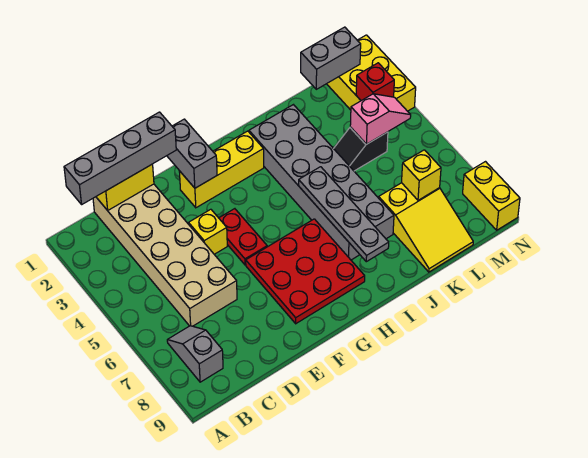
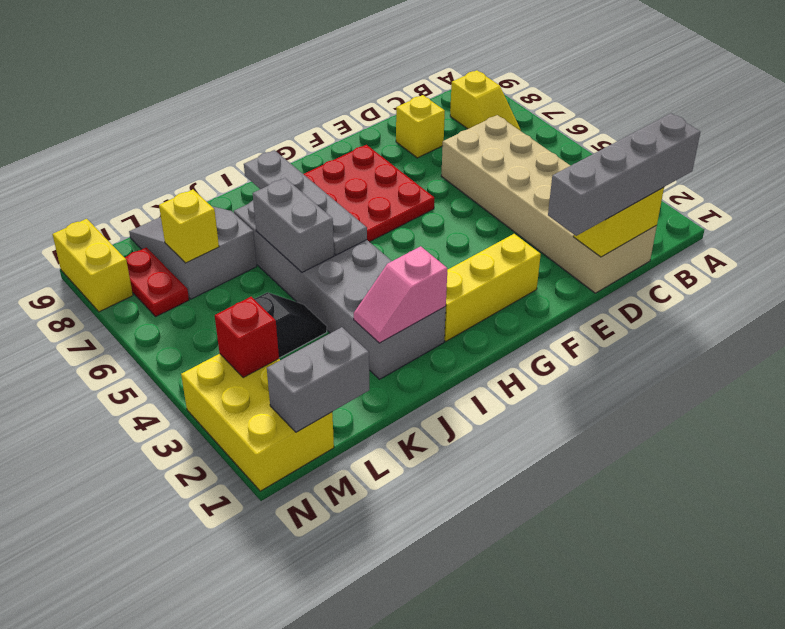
grey slope B7:B8 level 1 top 8 -> yellow slope B7:B8 level 1 top 8
yellow brick E4 level 1 -> yellow brick D8 level 1
grey brick F1:F2 level 2 -> grey brick J5:J6 level 2
red plate F4:F5 level 1 -> red plate M7:M8 level 1
yellow slope K7:L9 level 1 top 7 -> grey slope K7:L9 level 1 top 7
pink slope L4:M4 level 2 top L -> pink slope I2:J2 level 2 top I

